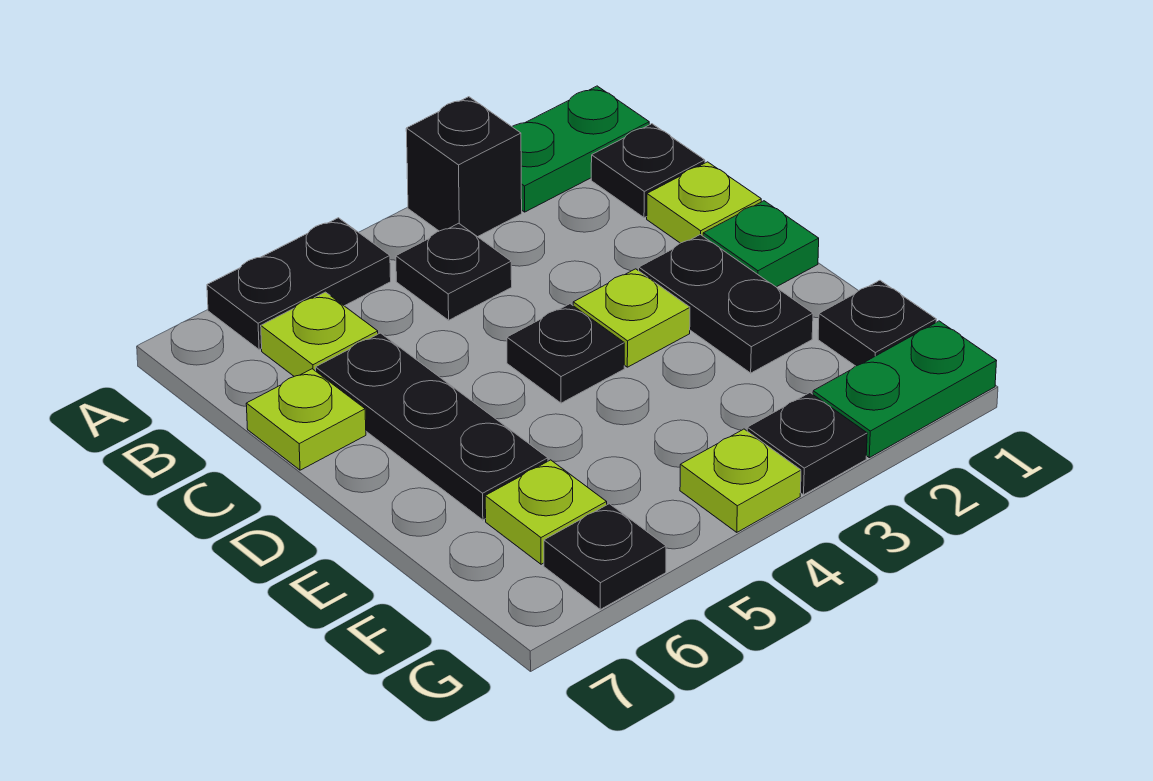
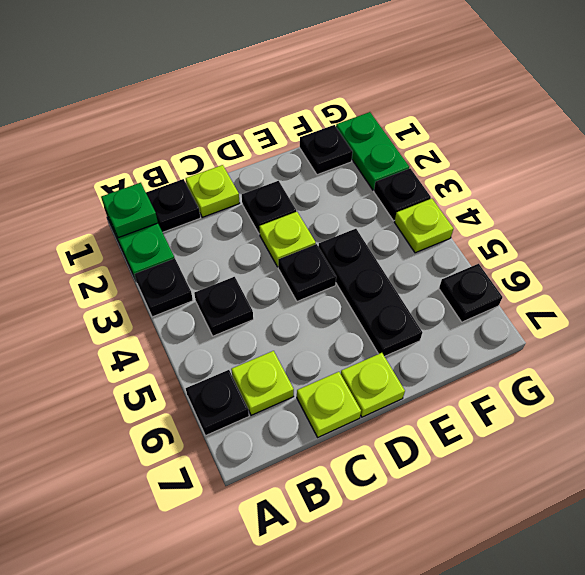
black brick A3 level 1 -> black plate A3 level 1
black plate A5:A6 level 1 -> black plate A6 level 1
black plate C6:E6 level 1 -> black plate E4:E6 level 1
green plate D1 level 1 -> green plate A1 level 2
black plate D2:E2 level 1 -> black plate D2 level 1
lime plate F6 level 1 -> lime plate D7 level 1

